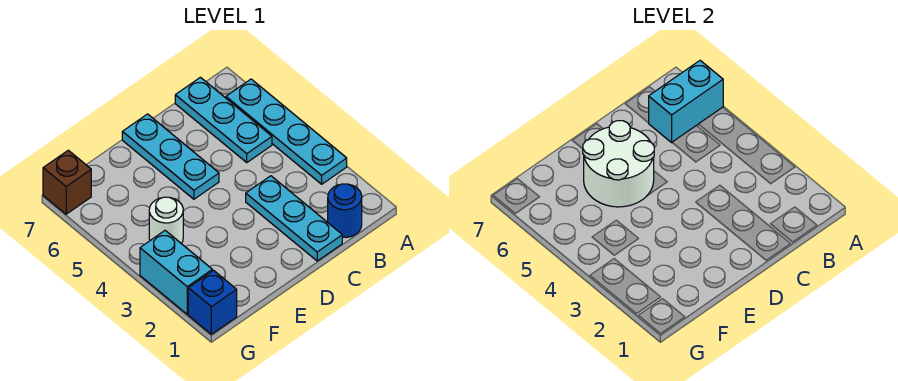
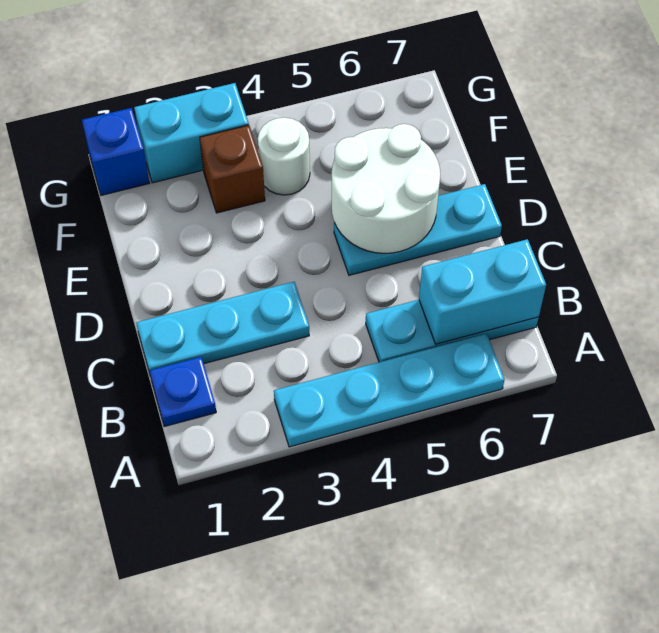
cyan brick A6:B6 level 2 -> cyan brick B6:B7 level 2
blue round brick B1 level 1 -> blue plate B1 level 1
brown brick G7 level 1 -> brown brick F3 level 1

